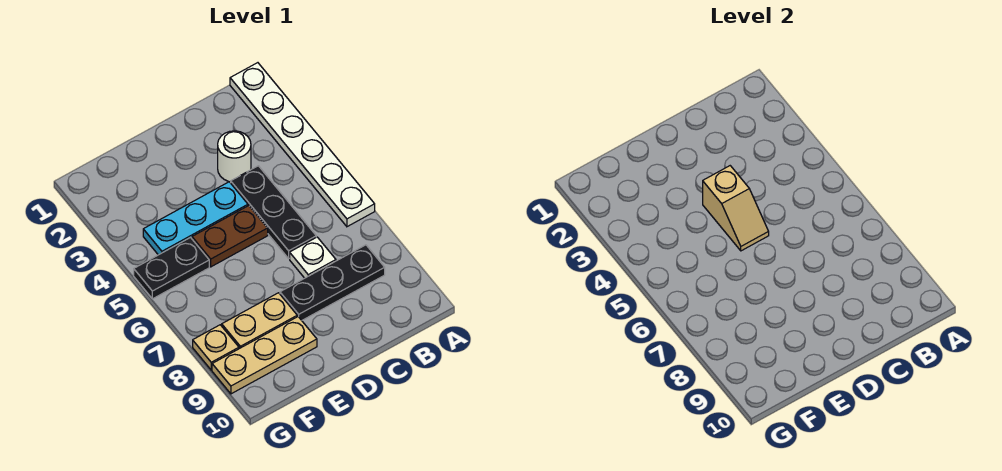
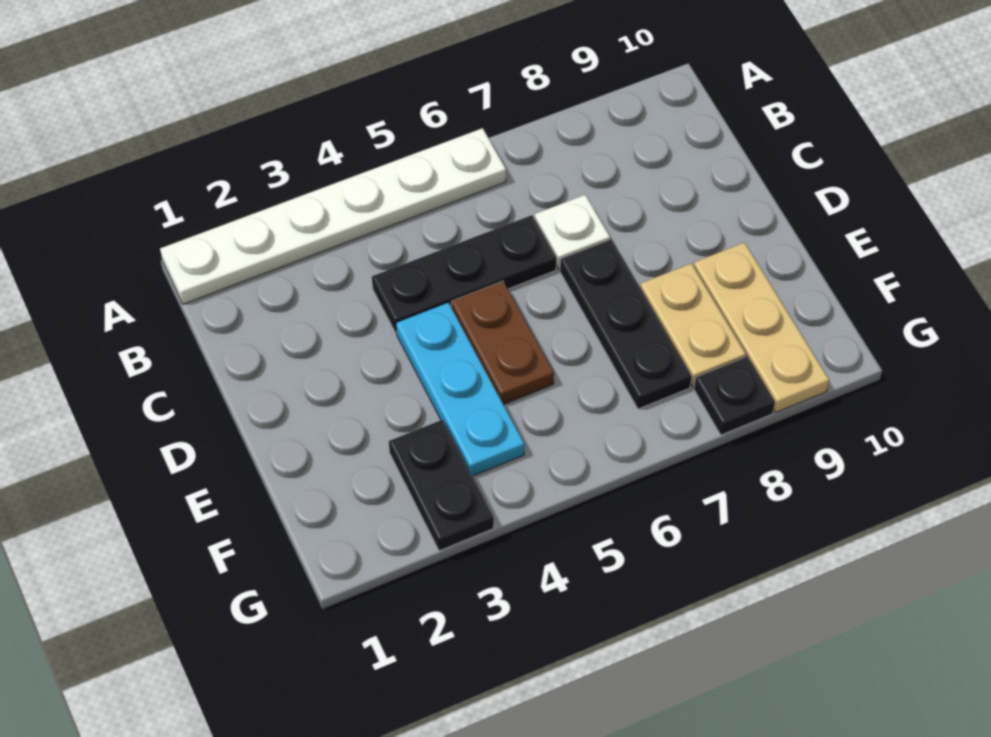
black plate B8:D8 level 1 -> black plate D7:F7 level 1
white round brick C3 level 1 -> none
tan slope D4:D5 level 2 top 4 -> none
black plate F5:G5 level 1 -> black plate F3:G3 level 1
tan plate G8 level 1 -> black plate G8 level 1

